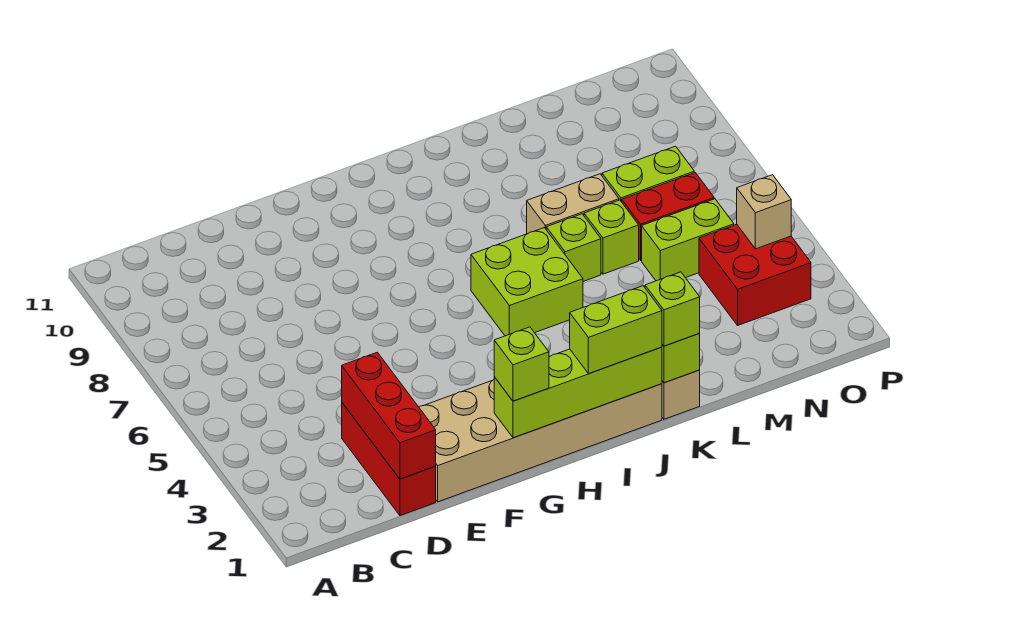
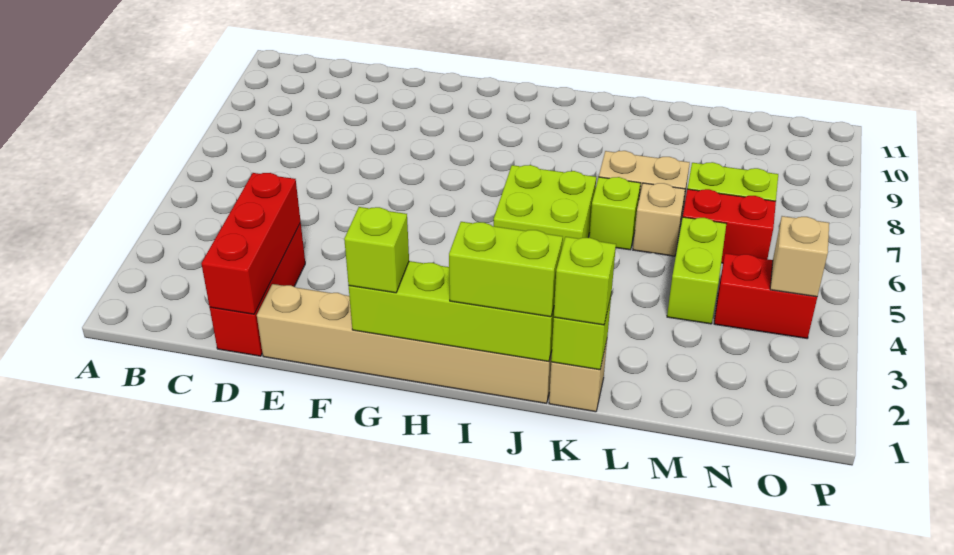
tan brick E1:J2 level 1 -> tan brick E1:J1 level 1
lime brick L6 level 1 -> tan brick L6 level 1
lime brick M5:N5 level 1 -> lime brick M4:M5 level 1
red brick N3:O4 level 1 -> red brick N4:O4 level 1

